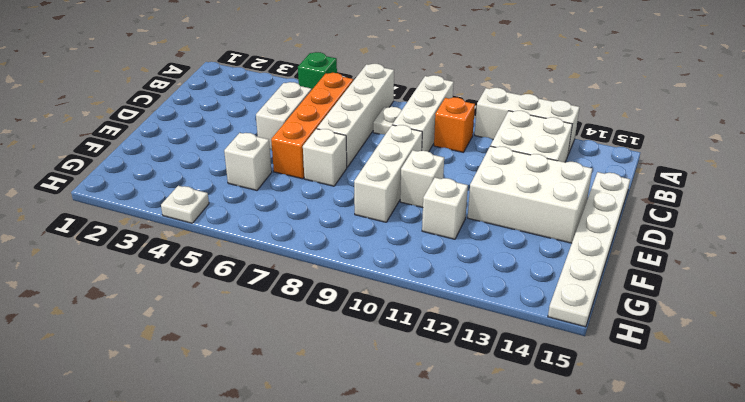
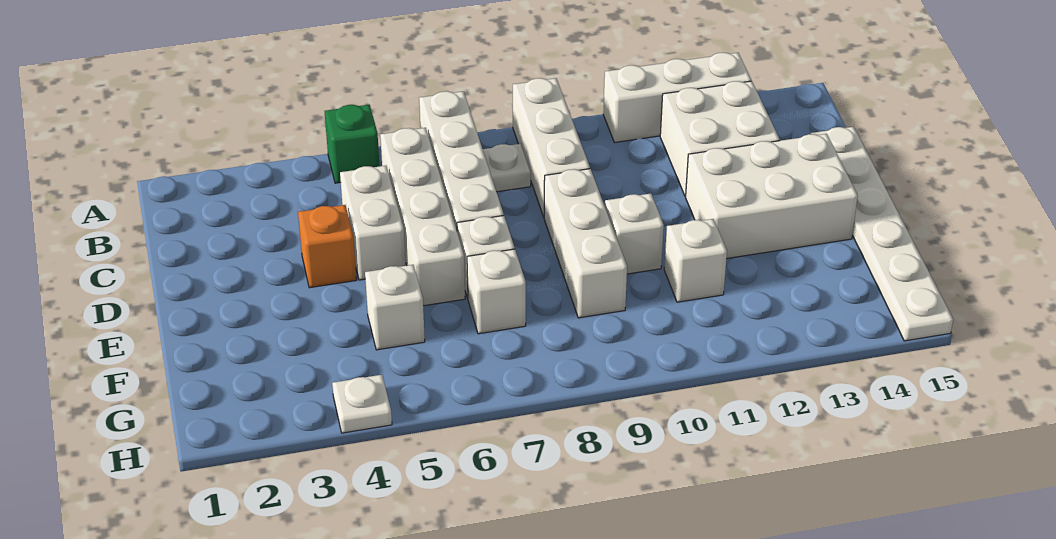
orange brick B6:E6 level 1 -> white brick B6:E6 level 1
orange brick B10 level 1 -> orange brick D4 level 1
none -> white brick F7 level 1

